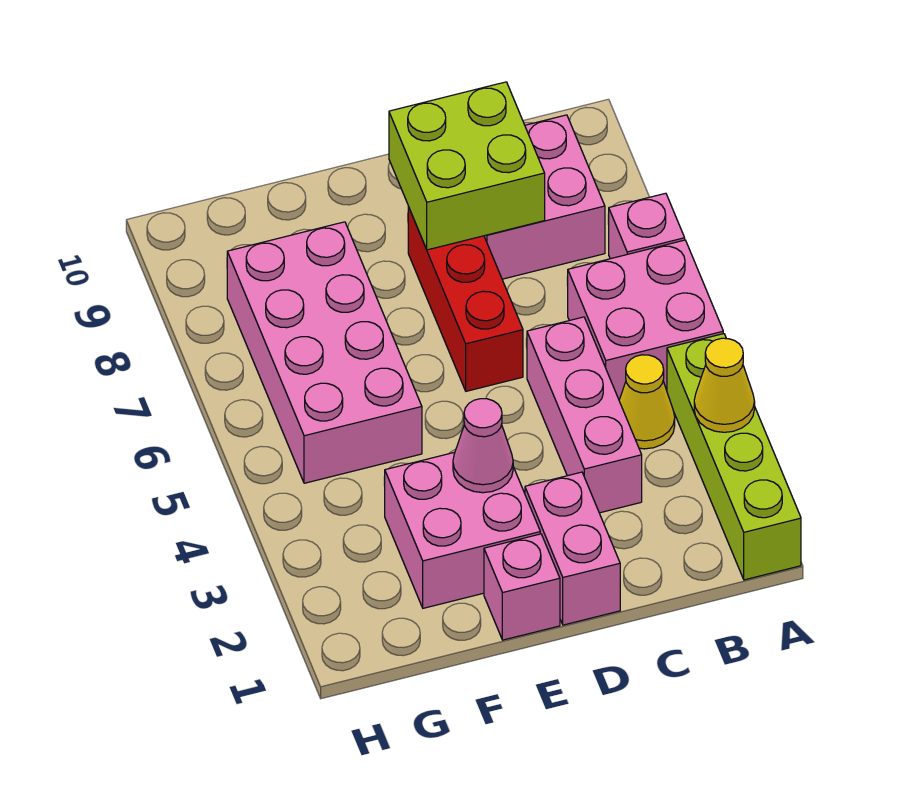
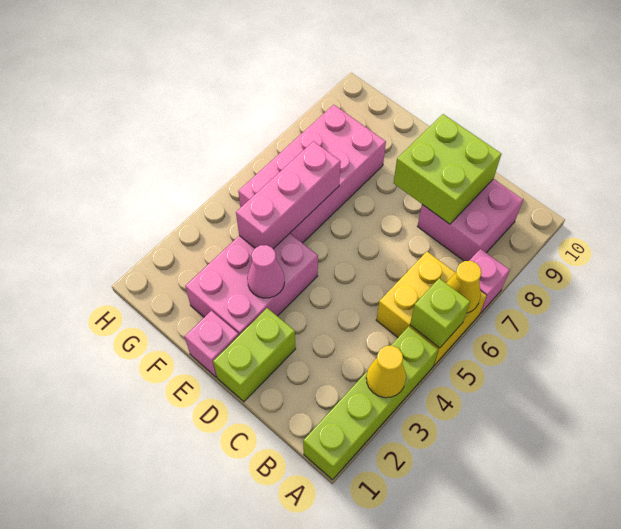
pink brick A5:B6 level 1 -> yellow brick A5:B6 level 1
none -> lime brick A5 level 2
yellow cone B4 level 1 -> yellow cone A6 level 2
pink brick C3:C5 level 1 -> pink brick F4:F6 level 2
pink brick D1:D2 level 1 -> lime brick D1:D2 level 1
red brick D6:D8 level 1 -> none
pink brick E2:F3 level 1 -> pink brick E2:F4 level 1

